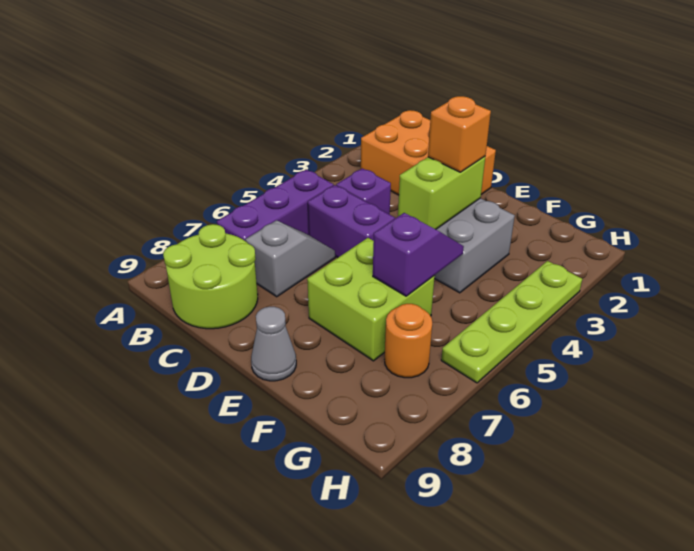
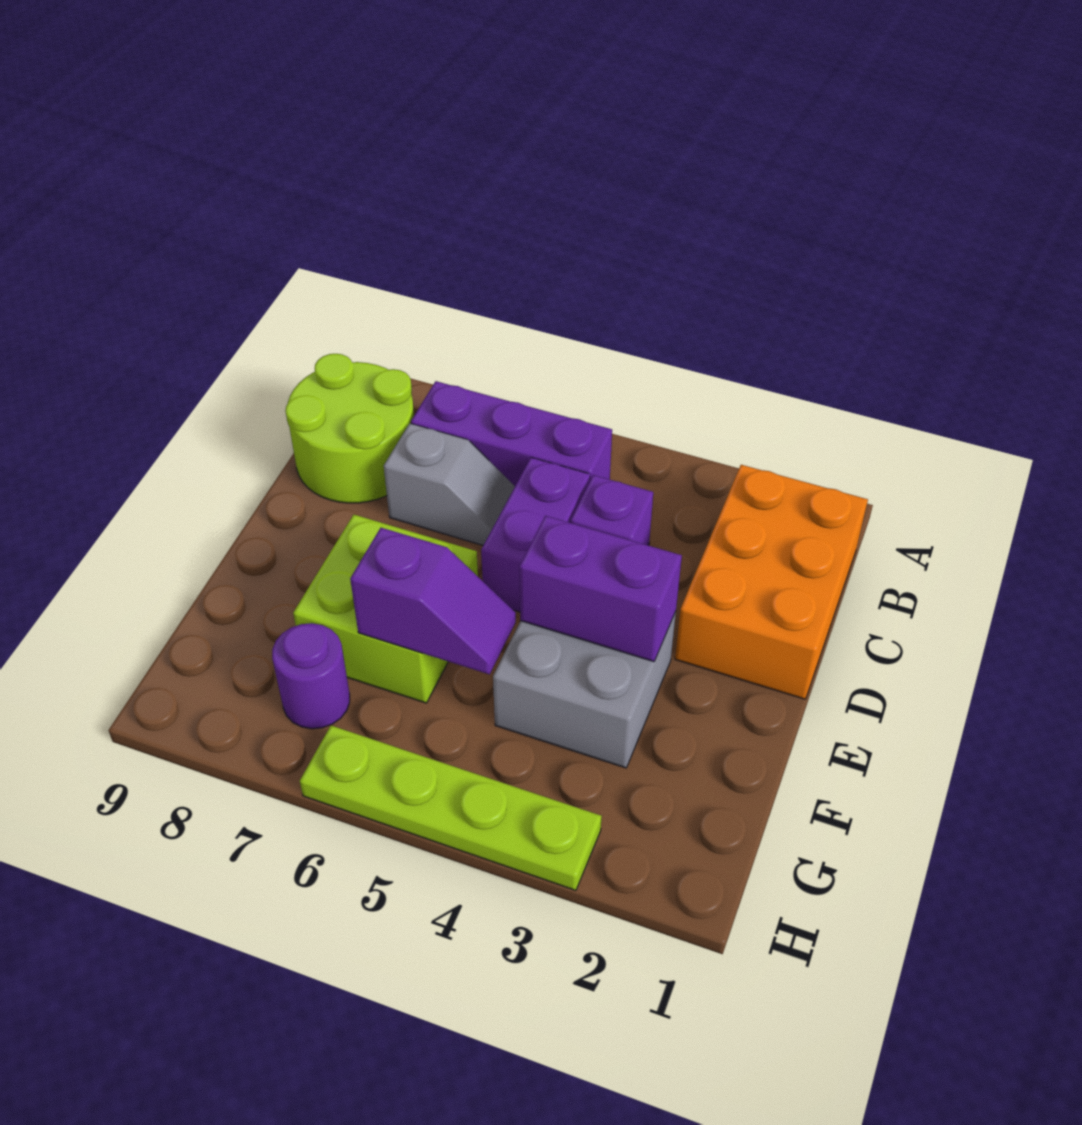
lime brick E3:E4 level 2 -> purple brick E3:E4 level 2
orange brick E3 level 3 -> none
grey cone E9 level 1 -> none
orange round brick G7 level 1 -> purple round brick G7 level 1

